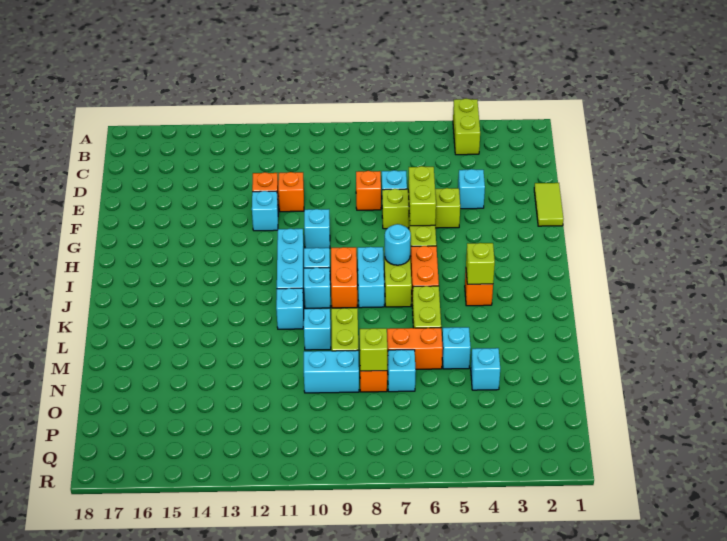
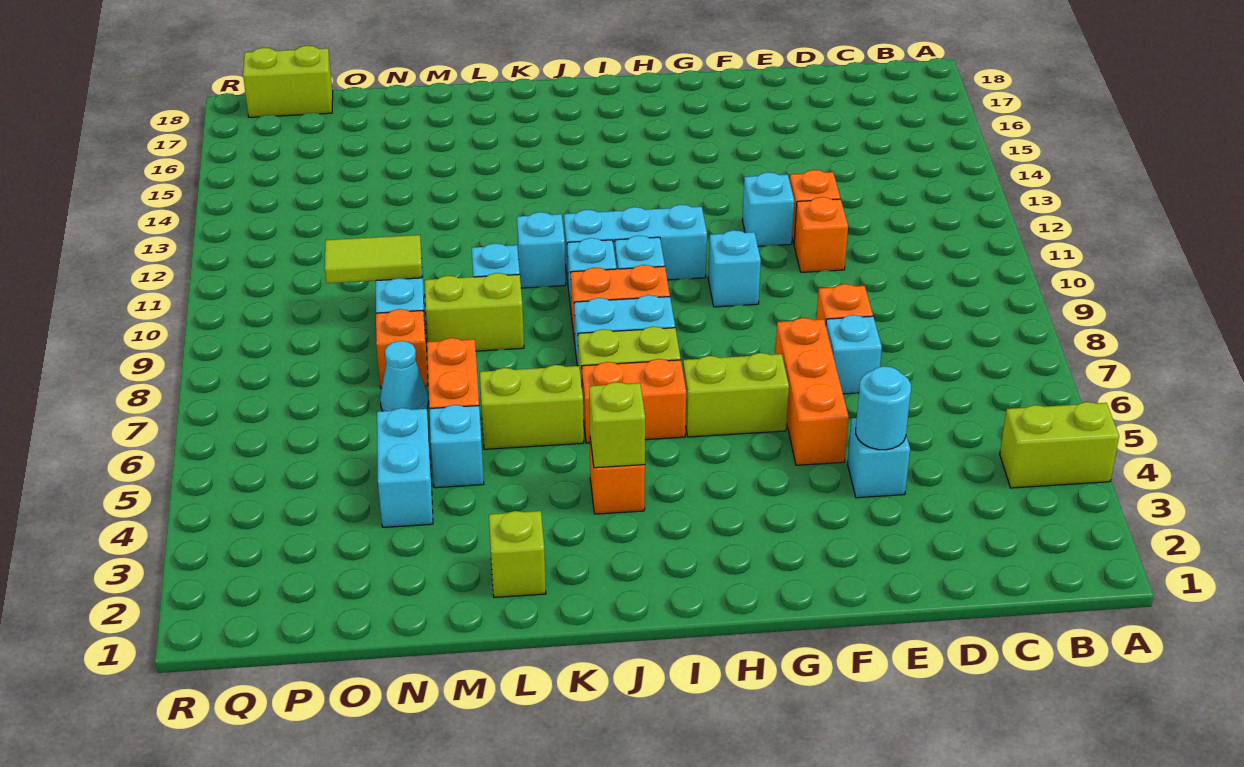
lime tile E1:F1 level 1 -> lime tile N10:O10 level 2
lime brick F5:F7 level 1 -> orange brick F5:F7 level 1
lime brick F6:G6 level 2 -> lime brick P18:Q18 level 1
cyan round brick I7 level 2 -> cyan round brick E4 level 2
cyan brick N4 level 1 -> cyan brick N4:N5 level 1
cyan brick N7 level 1 -> cyan cone N7 level 1
lime brick N8 level 2 -> lime brick L2 level 1

